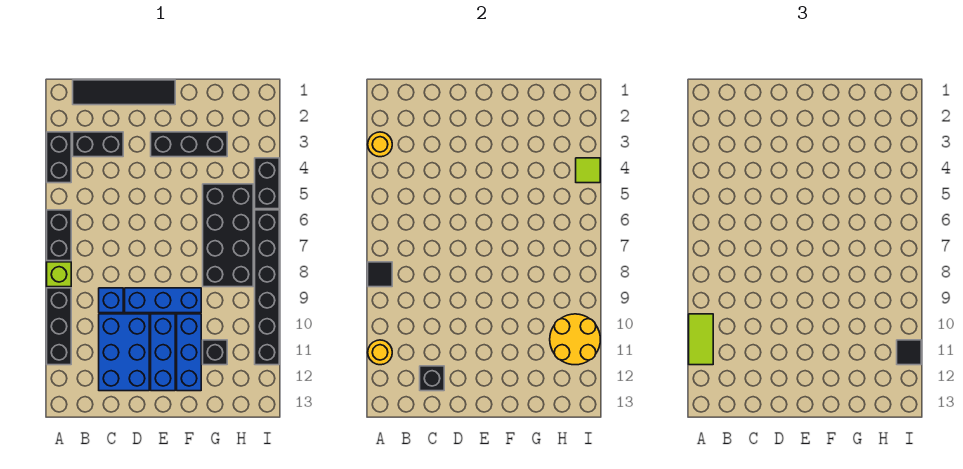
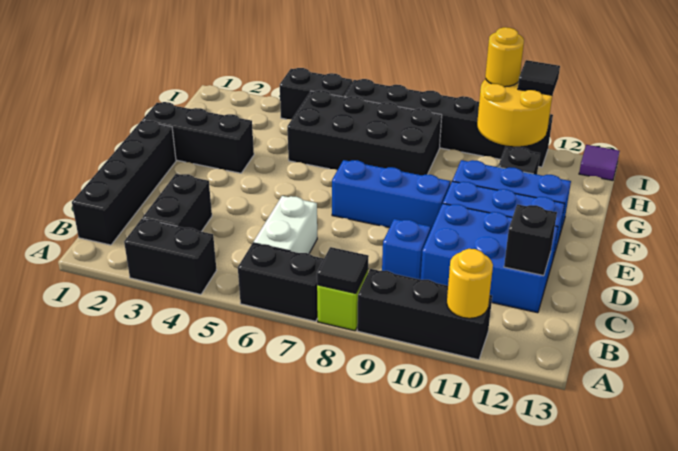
yellow round brick A3 level 2 -> yellow round brick I10 level 3
lime tile A10:A11 level 3 -> none
black tile B1:E1 level 1 -> black brick B1:E1 level 1
none -> white brick B6:C6 level 1
blue brick D9:F9 level 1 -> blue brick E7:E9 level 1
black brick E3:G3 level 1 -> black brick F1:F3 level 1
lime tile I4 level 2 -> none
none -> purple tile I13 level 1

